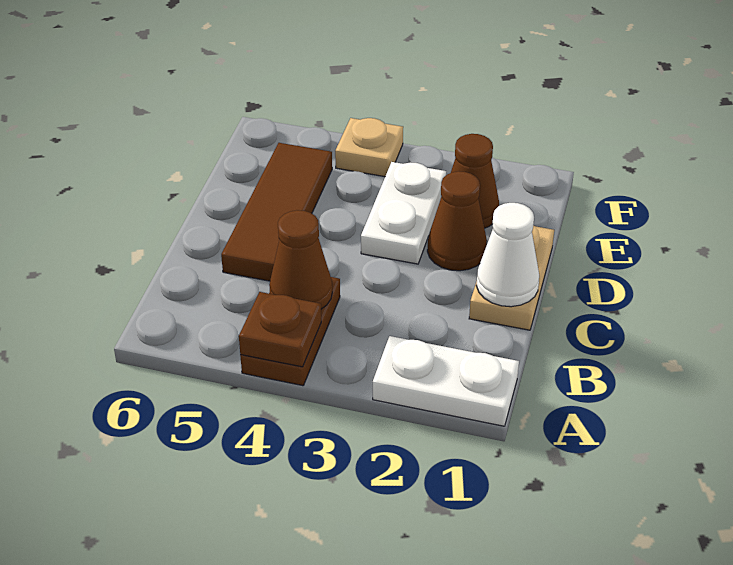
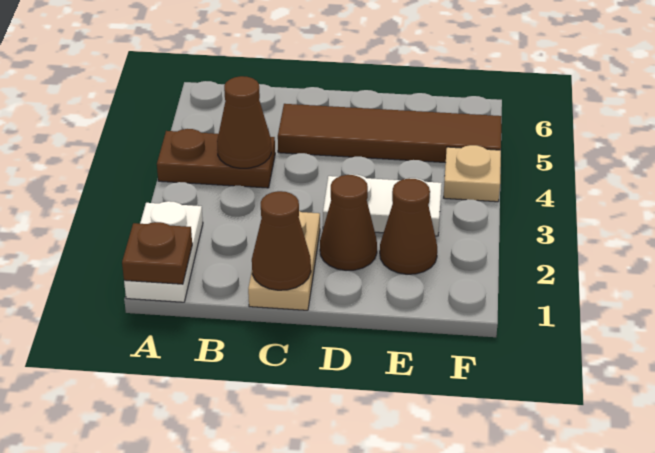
brown plate A4 level 2 -> brown plate A1 level 2
tan plate C1:D1 level 1 -> tan plate C1:C2 level 1
white cone C1 level 2 -> brown cone C1 level 2
brown tile C5:E5 level 1 -> brown tile C5:F5 level 1

